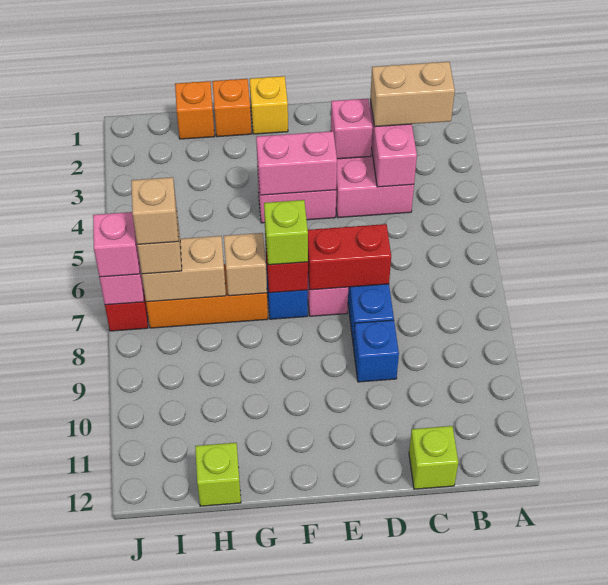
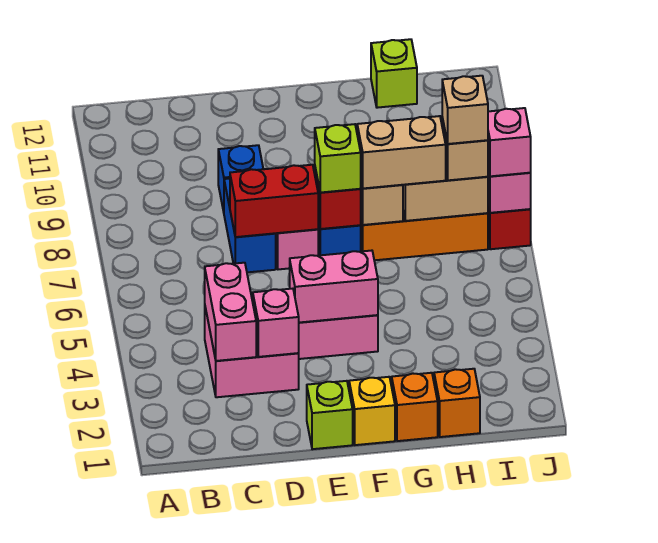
tan brick B3:C3 level 3 -> tan brick G7:H7 level 3
lime brick C12 level 1 -> lime brick E1 level 1

